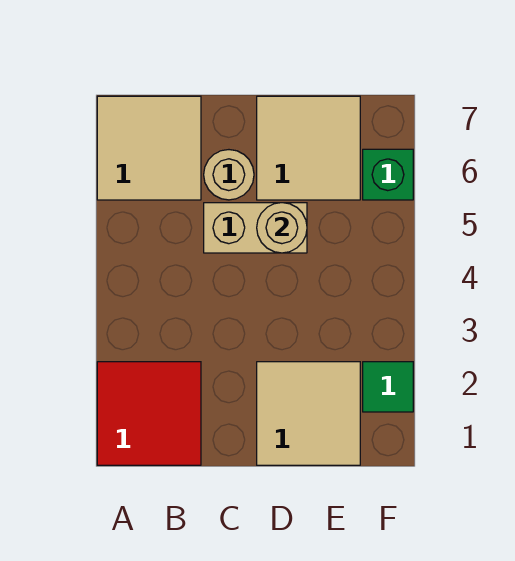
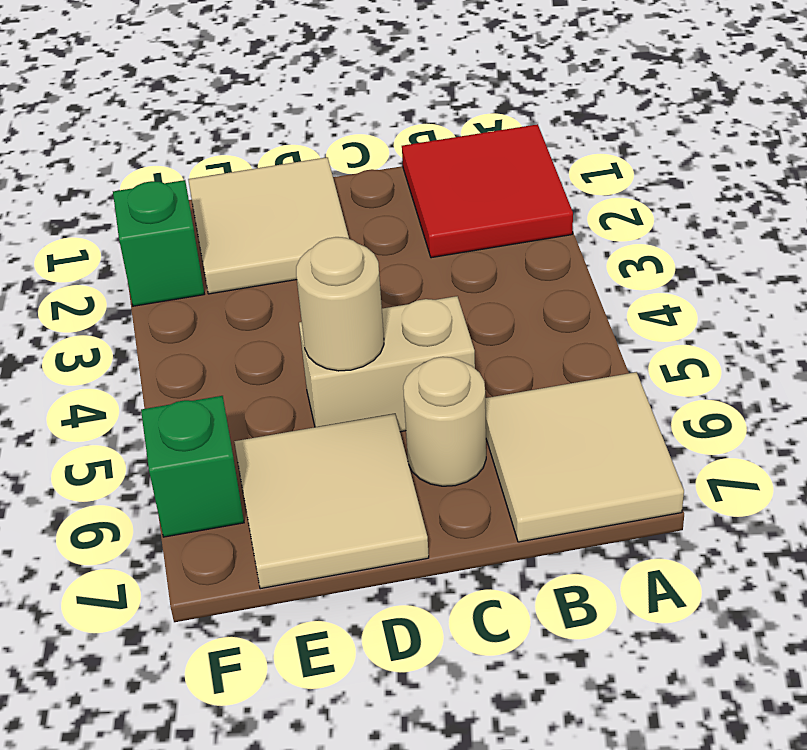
green tile F2 level 1 -> green brick F2 level 1

